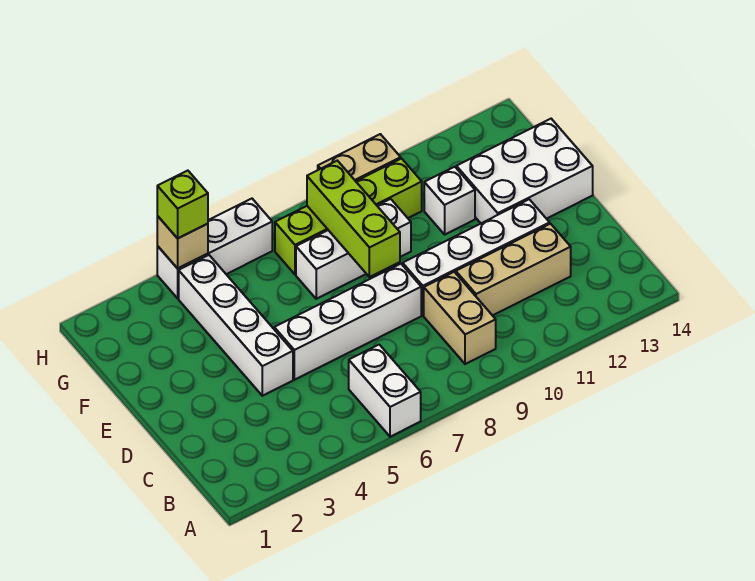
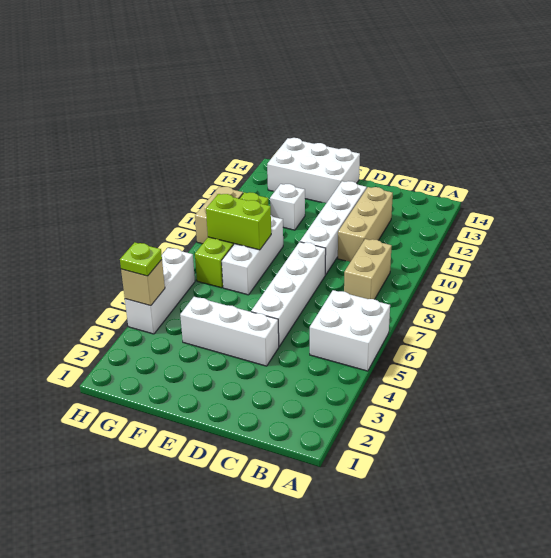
white brick A6:B6 level 1 -> white brick A5:B6 level 1
tan brick B9:C9 level 1 -> tan brick B8:B9 level 1
white brick D4:G4 level 1 -> white brick D4:F4 level 1
lime brick E8:G8 level 2 -> lime brick F8:G8 level 2
white brick E12:F14 level 1 -> white brick E13:G14 level 1
lime brick H4 level 3 -> lime plate H4 level 3

